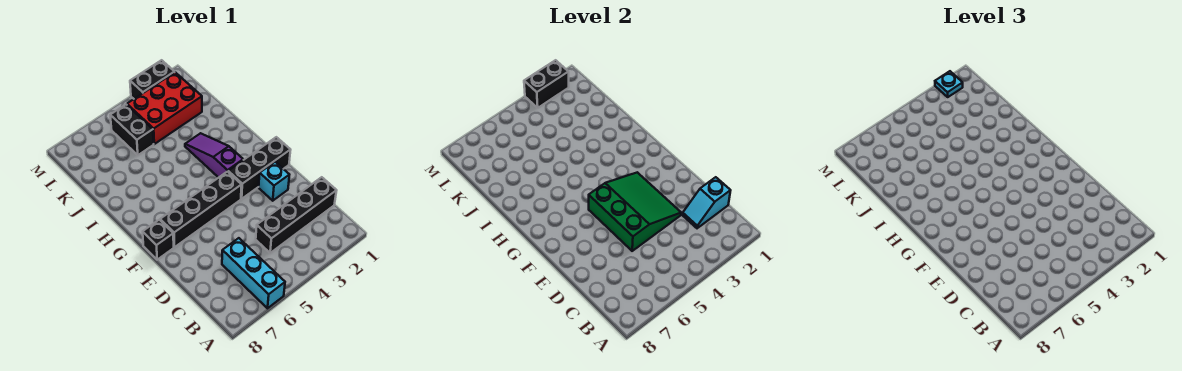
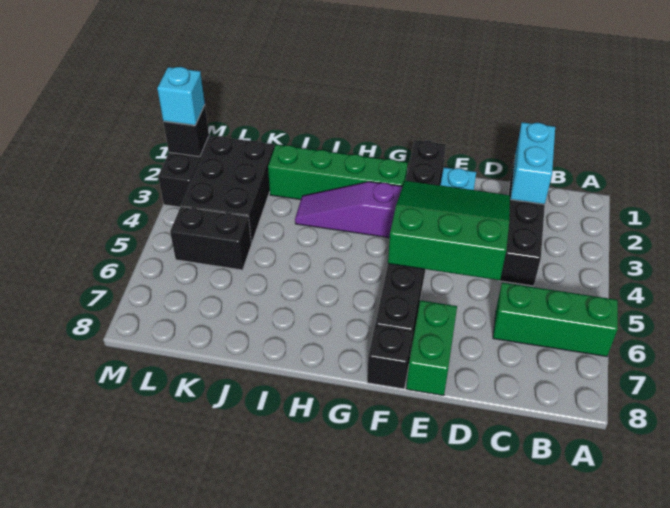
cyan brick A6:C6 level 1 -> green brick A6:C6 level 1
cyan slope C1:C2 level 2 top 1 -> cyan brick C1:C2 level 2
none -> green brick E7:E8 level 1
none -> green brick G2:J2 level 1
red brick K2:L4 level 1 -> black brick K2:L4 level 1
black brick M2:M3 level 2 -> black brick M2 level 2
cyan plate M2 level 3 -> cyan brick M2 level 3

